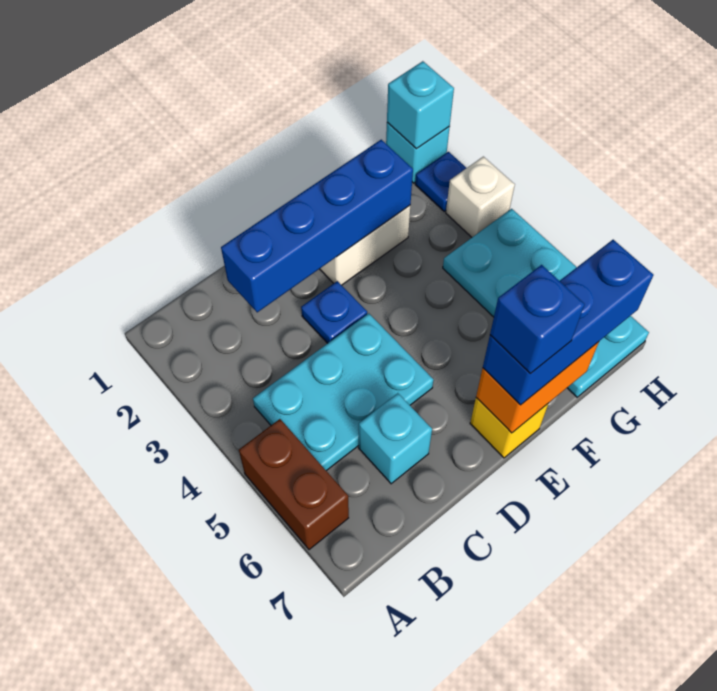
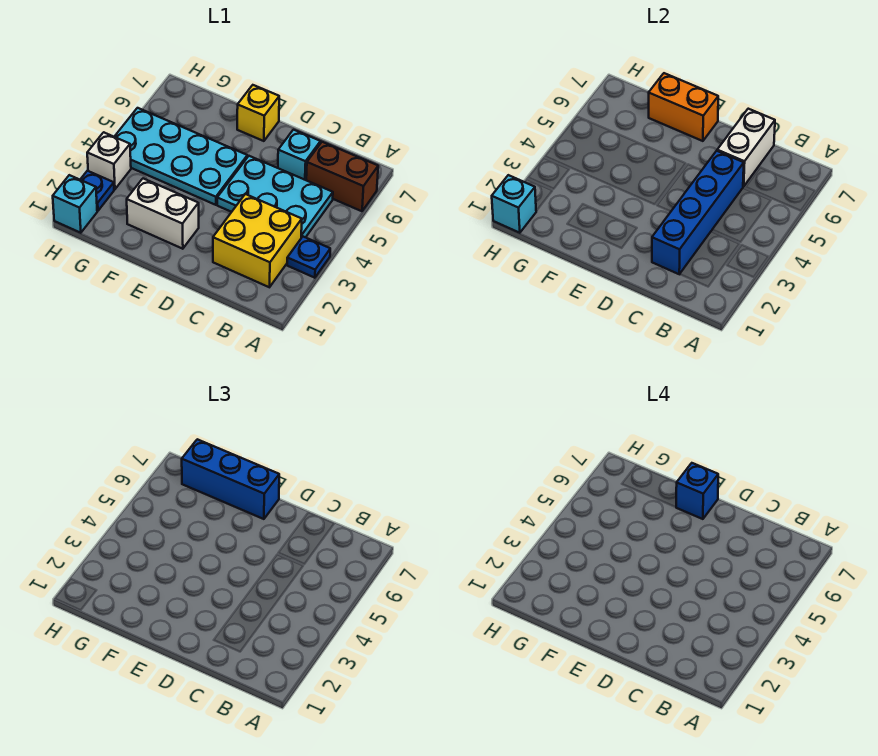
brown brick A5:A6 level 1 -> brown brick A6:B6 level 1
none -> yellow brick B2:C3 level 1
blue brick C2:F2 level 2 -> blue brick C2:C5 level 2
none -> white brick C6:C7 level 2
blue plate D3 level 1 -> blue plate A3 level 1
cyan plate G4:H7 level 1 -> cyan plate E4:H5 level 1

